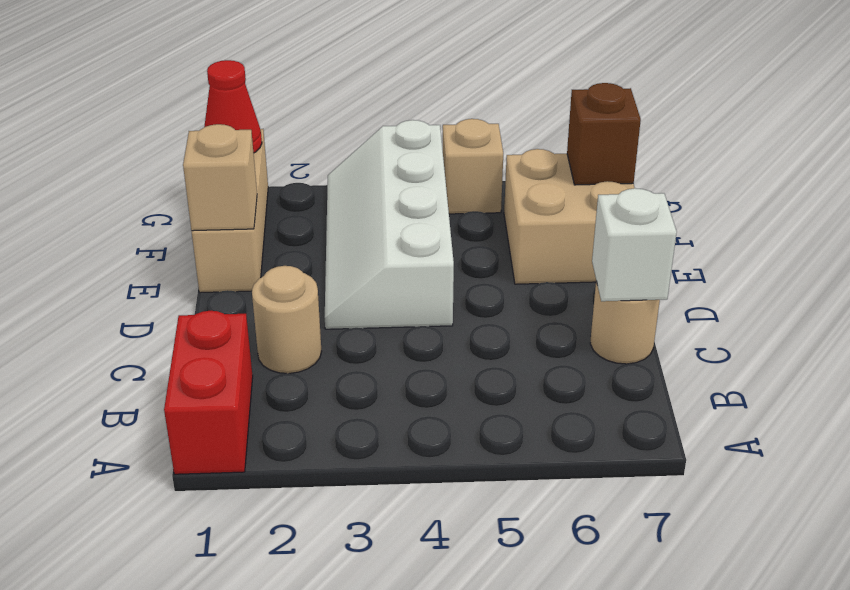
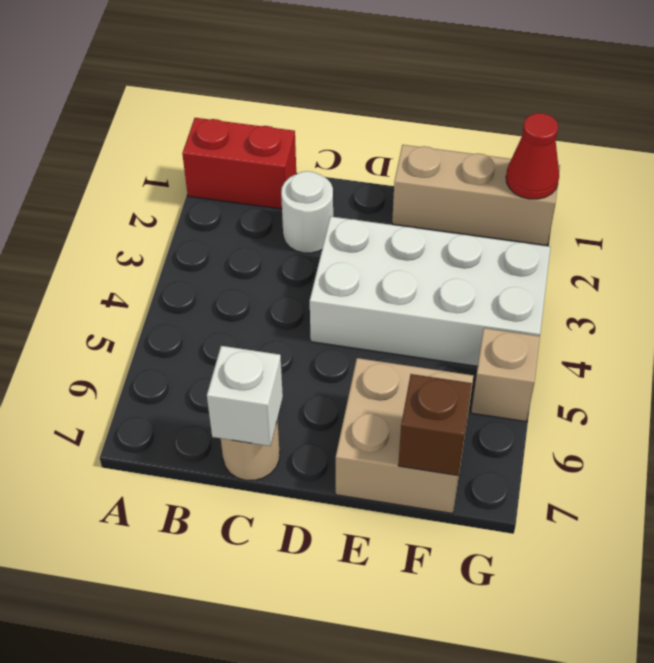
tan round brick C2 level 1 -> white round brick C2 level 1
white slope D3:G4 level 1 top 4 -> white brick D3:G4 level 1
tan brick E1 level 2 -> none

